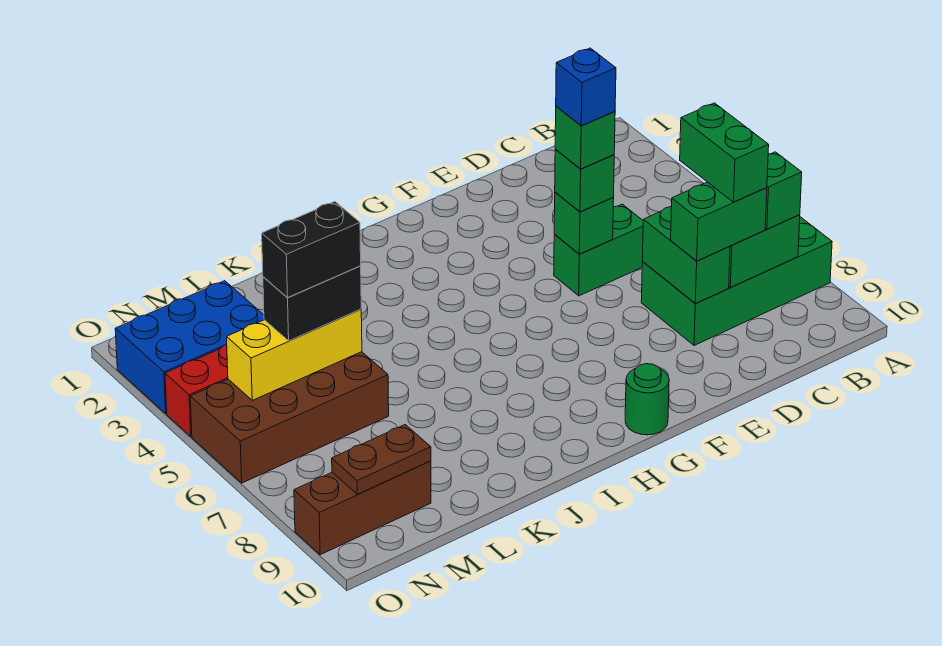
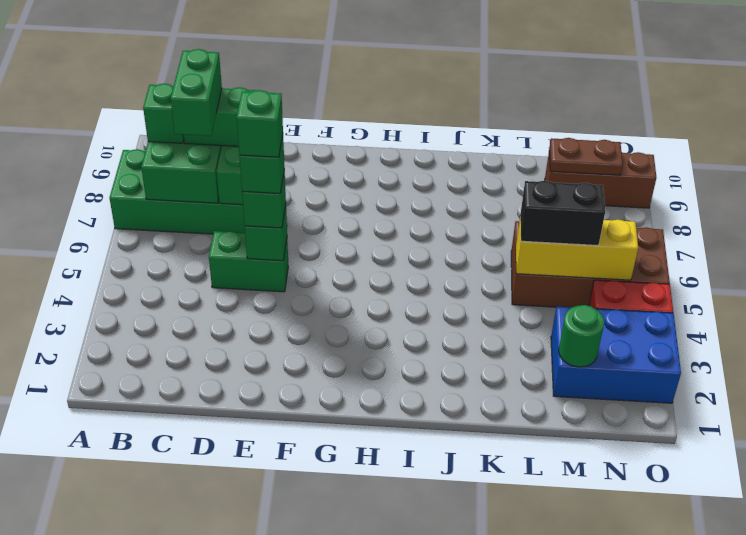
blue brick E5 level 5 -> green brick E5 level 5
green round brick G10 level 1 -> green round brick M2 level 2
black brick L5:M5 level 4 -> none

